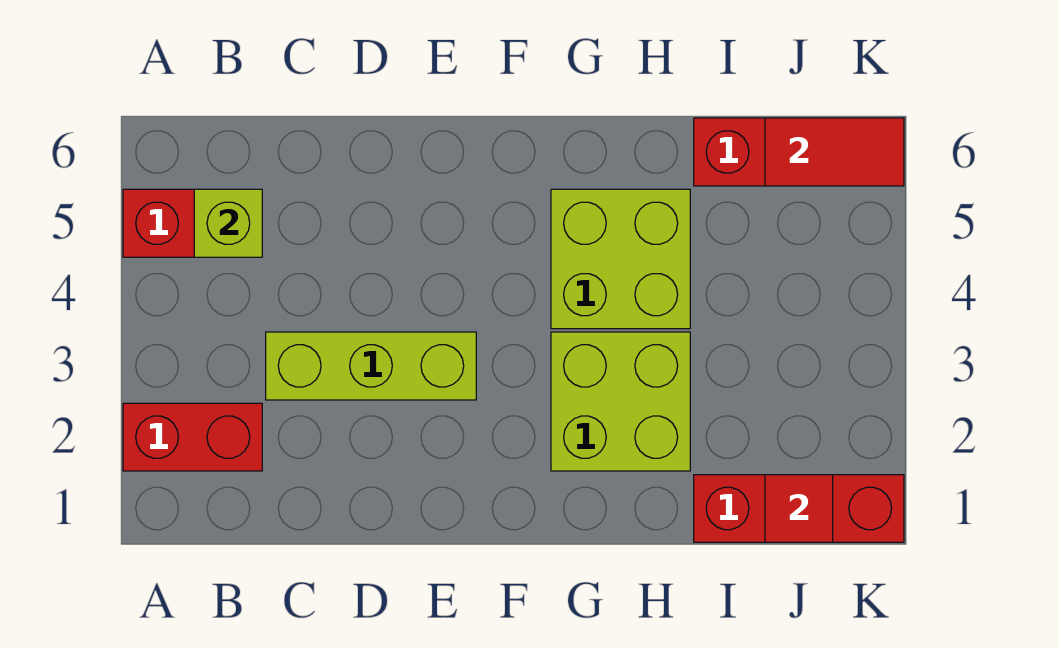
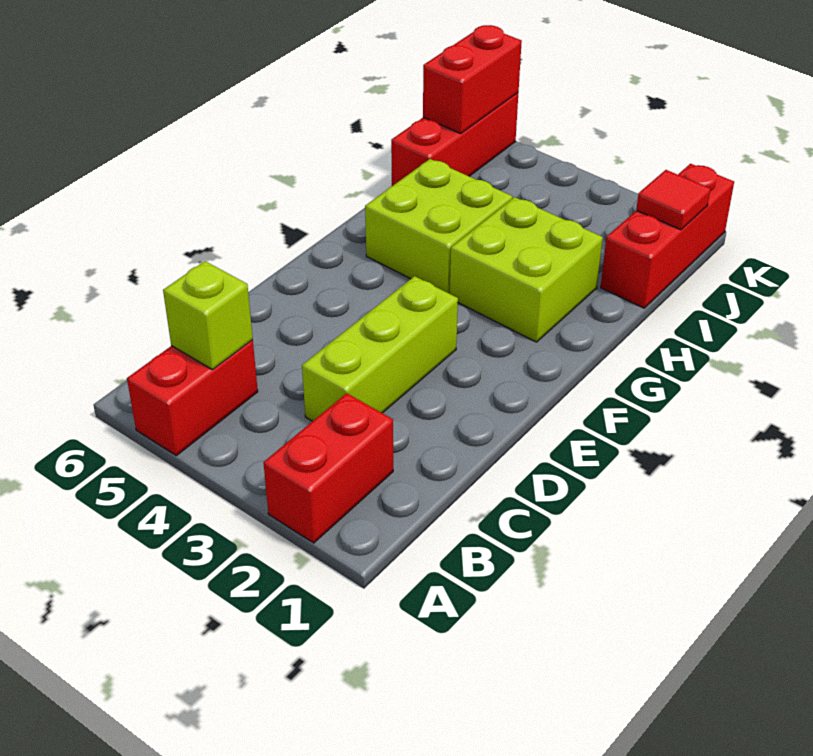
red tile J6:K6 level 2 -> red brick J6:K6 level 2

